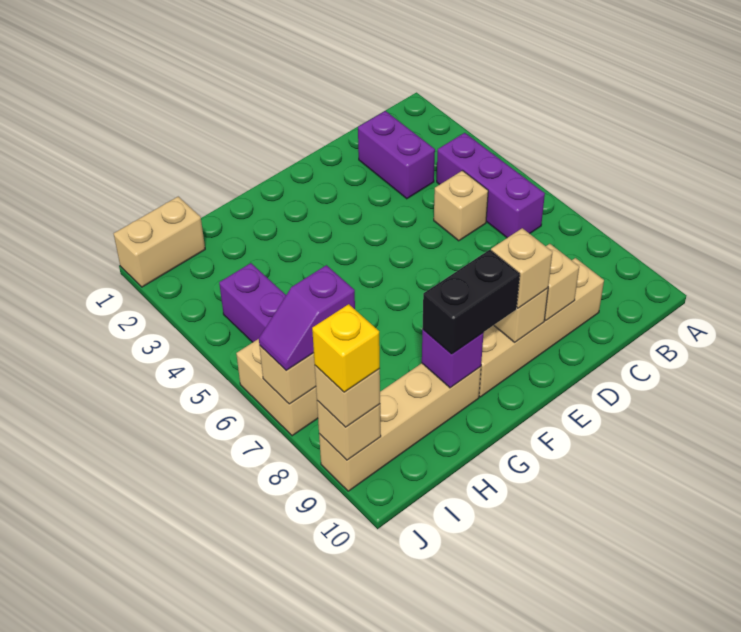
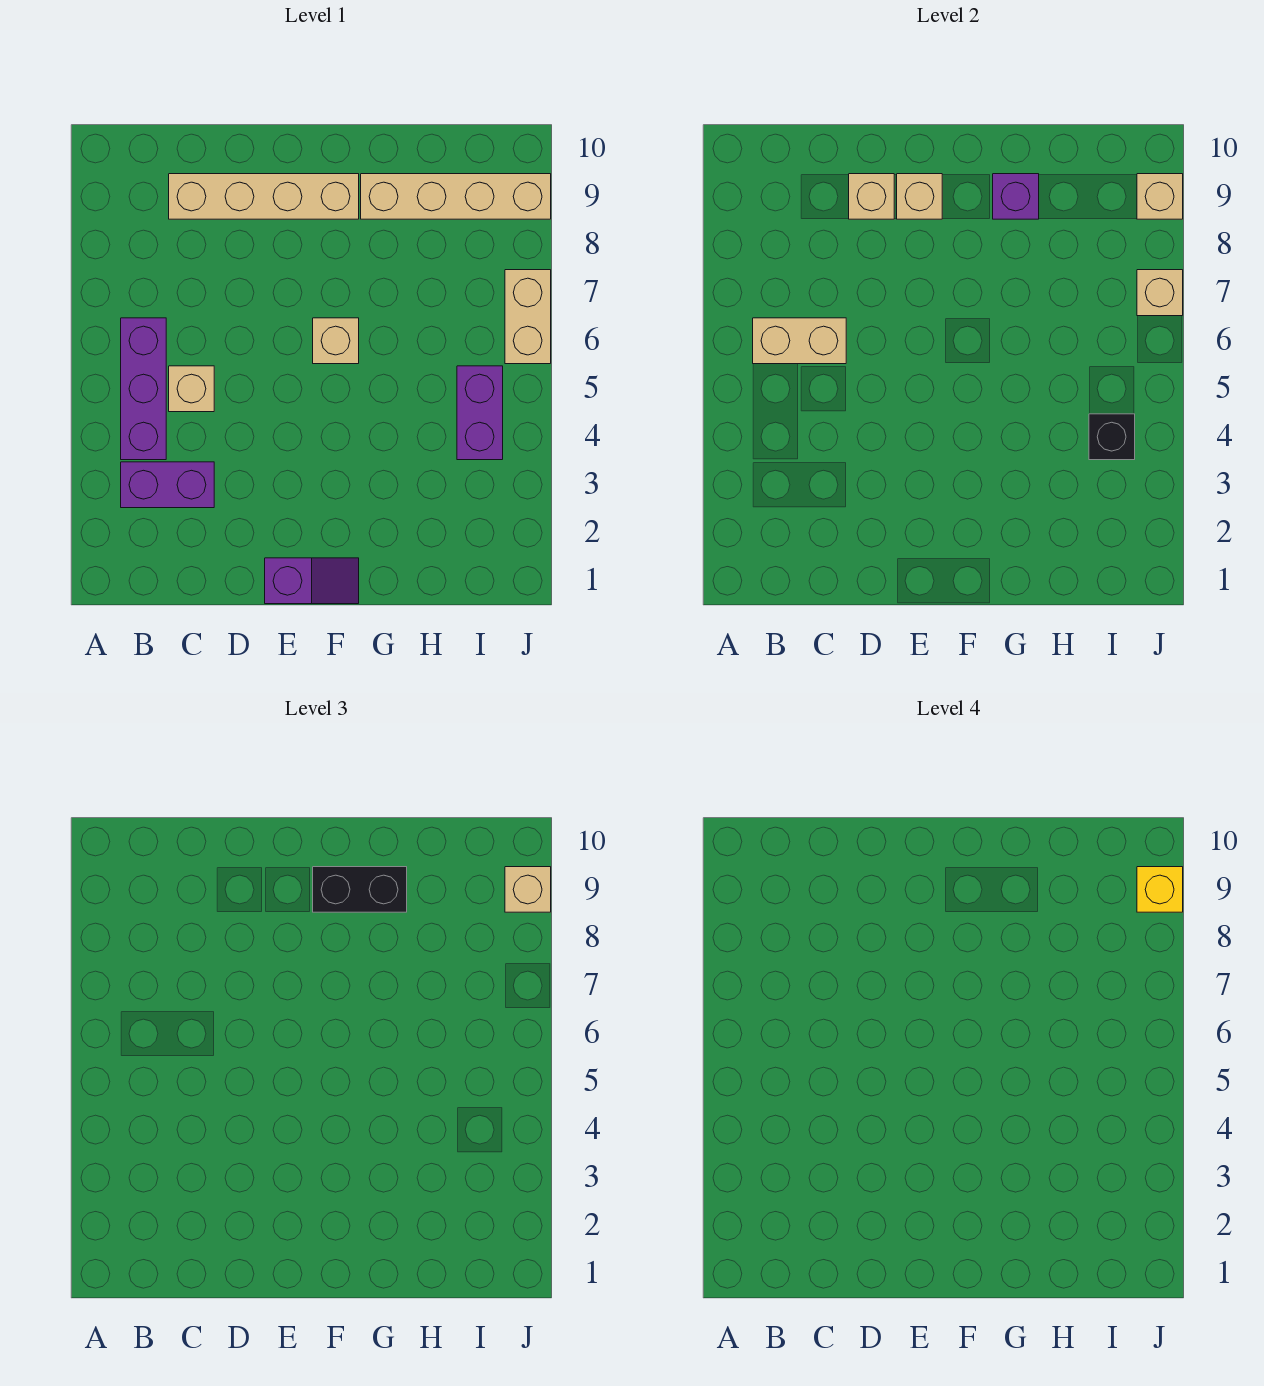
purple brick C2:C3 level 1 -> purple brick B3:C3 level 1
tan brick E9 level 3 -> tan brick F6 level 1
tan brick I1:J1 level 1 -> tan brick B6:C6 level 2
none -> black brick I4 level 2
purple slope I7:J7 level 3 top I -> purple slope E1:F1 level 1 top E

